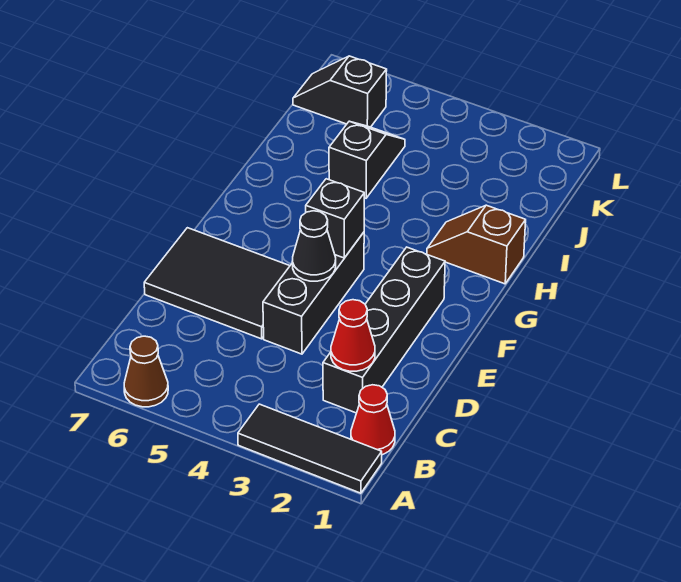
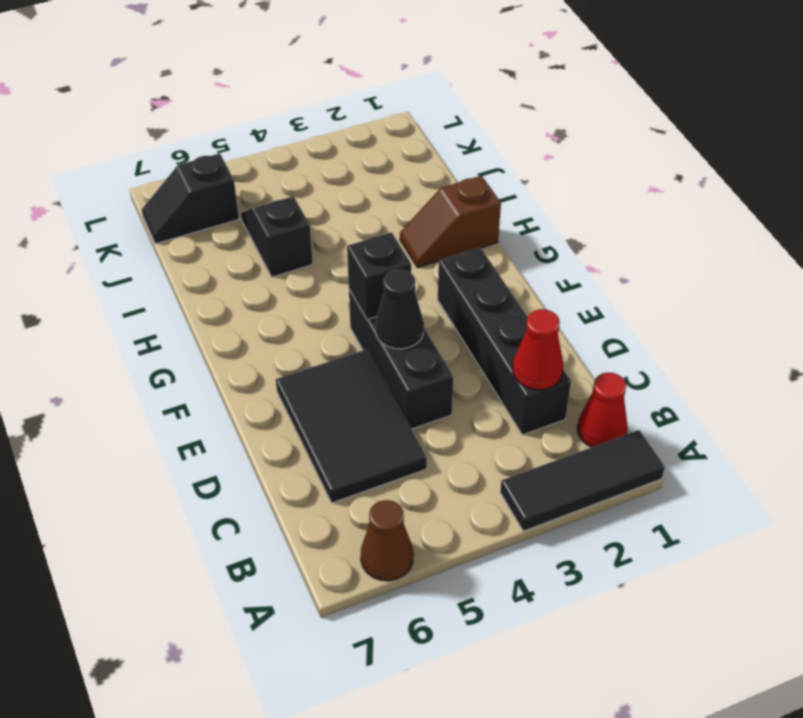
black tile D5:E7 level 1 -> black tile C5:E6 level 1

